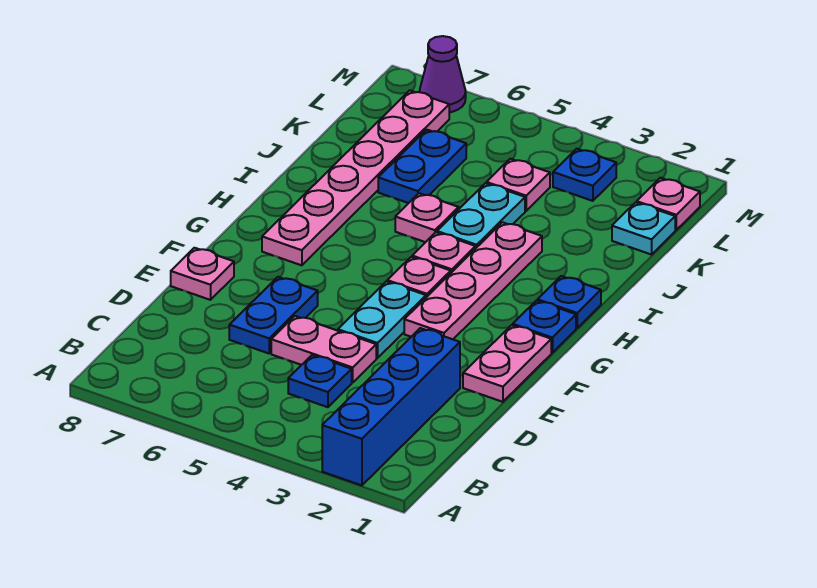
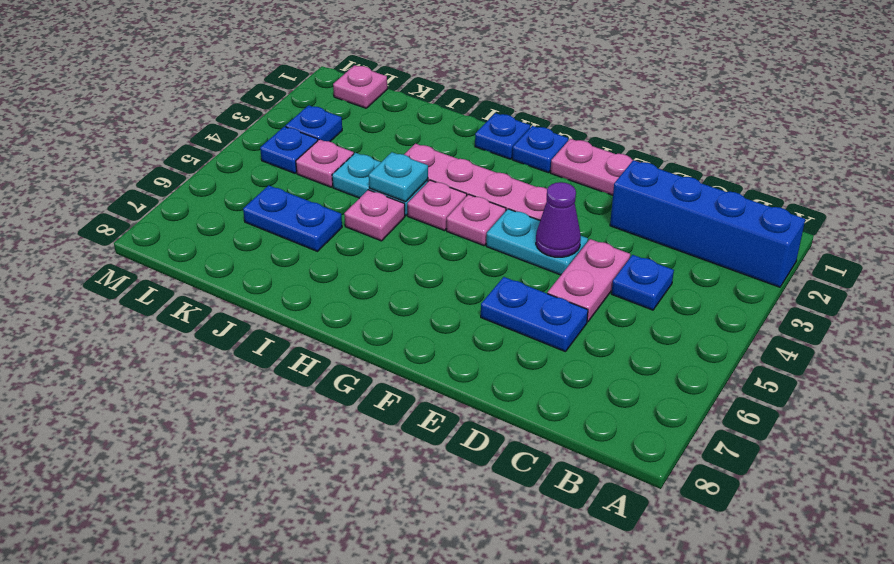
pink plate E8 level 1 -> none
pink plate G7:L7 level 1 -> none
cyan plate K1 level 1 -> cyan plate I4 level 2
none -> blue plate L4 level 1
purple cone M7 level 1 -> purple cone E4 level 2

